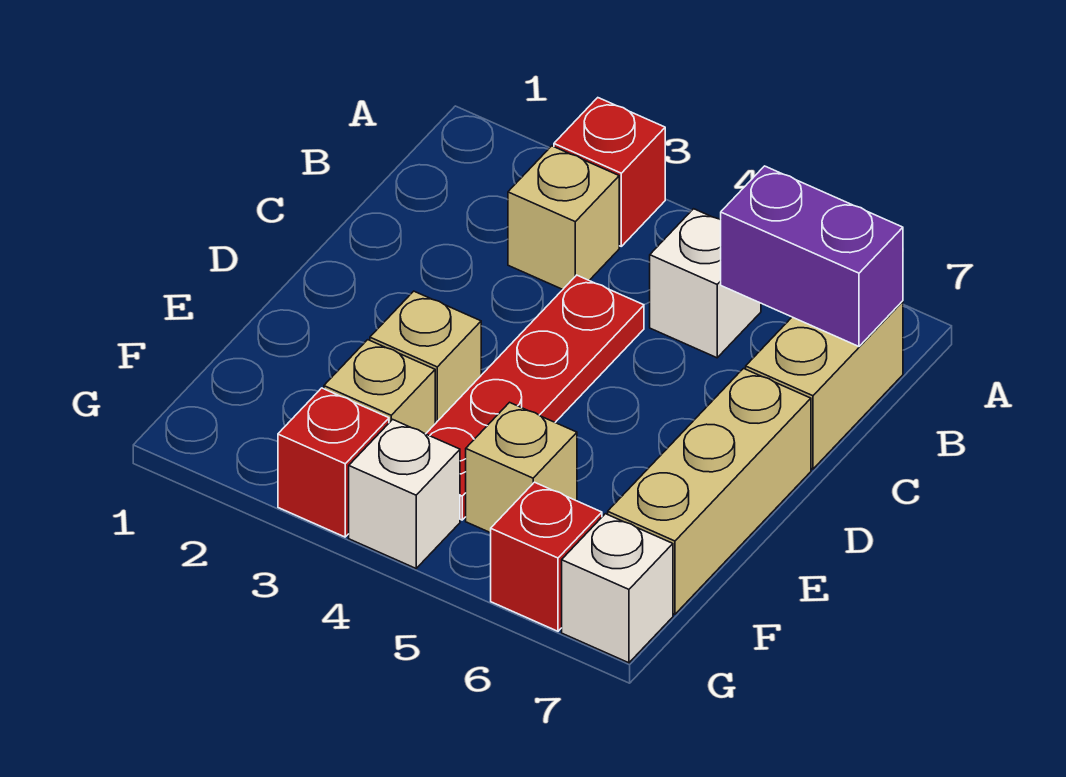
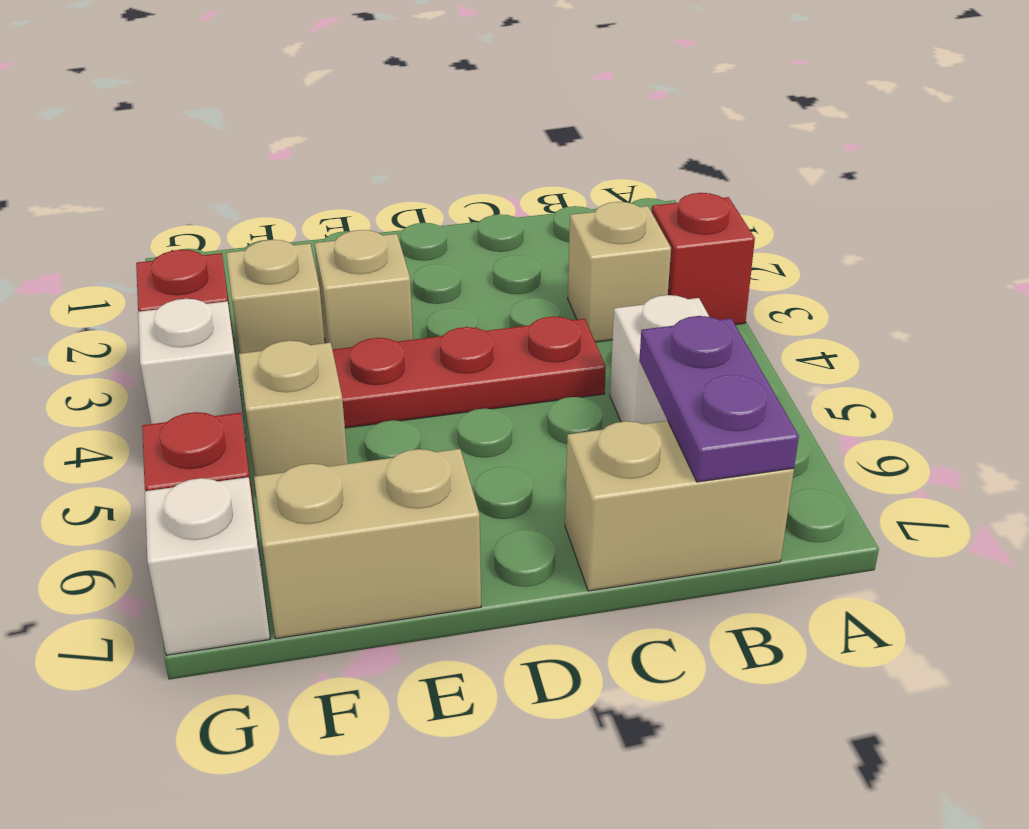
purple brick B6:B7 level 2 -> purple plate B6:B7 level 2
tan brick D7:F7 level 1 -> tan brick E7:F7 level 1

